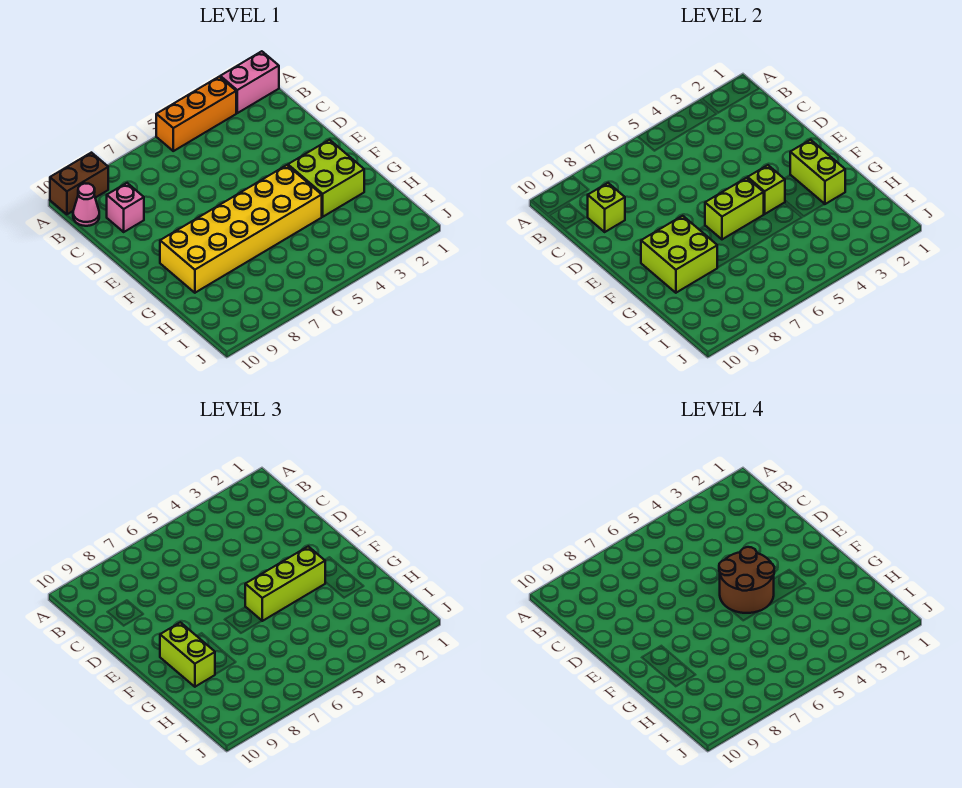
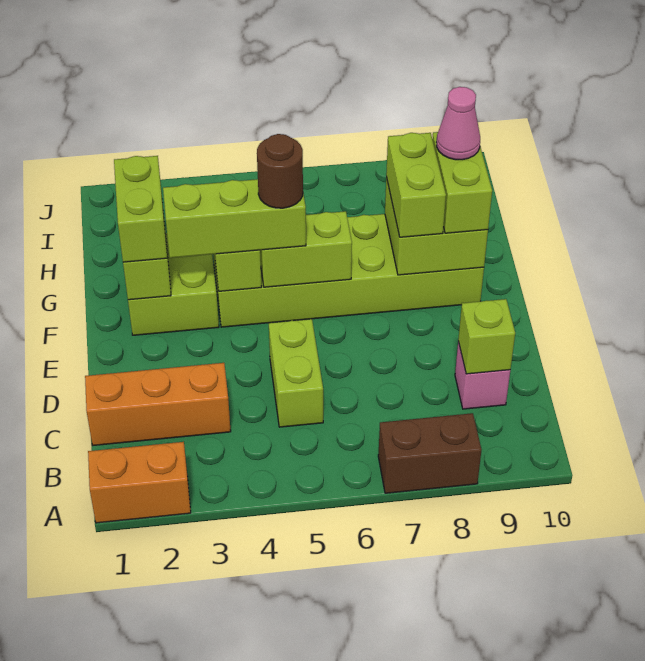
pink brick A1:A2 level 1 -> orange brick A1:A2 level 1
orange brick A3:A5 level 1 -> orange brick C1:C3 level 1
brown brick A9:A10 level 1 -> brown brick A7:A8 level 1
pink cone B10 level 1 -> pink cone G9 level 4
none -> lime brick C5:D5 level 1
brown round brick E4:F5 level 4 -> brown round brick F5 level 4
none -> lime brick F2:G2 level 3
yellow brick F4:G9 level 1 -> lime brick F4:G9 level 1
none -> lime brick F8:G8 level 3

